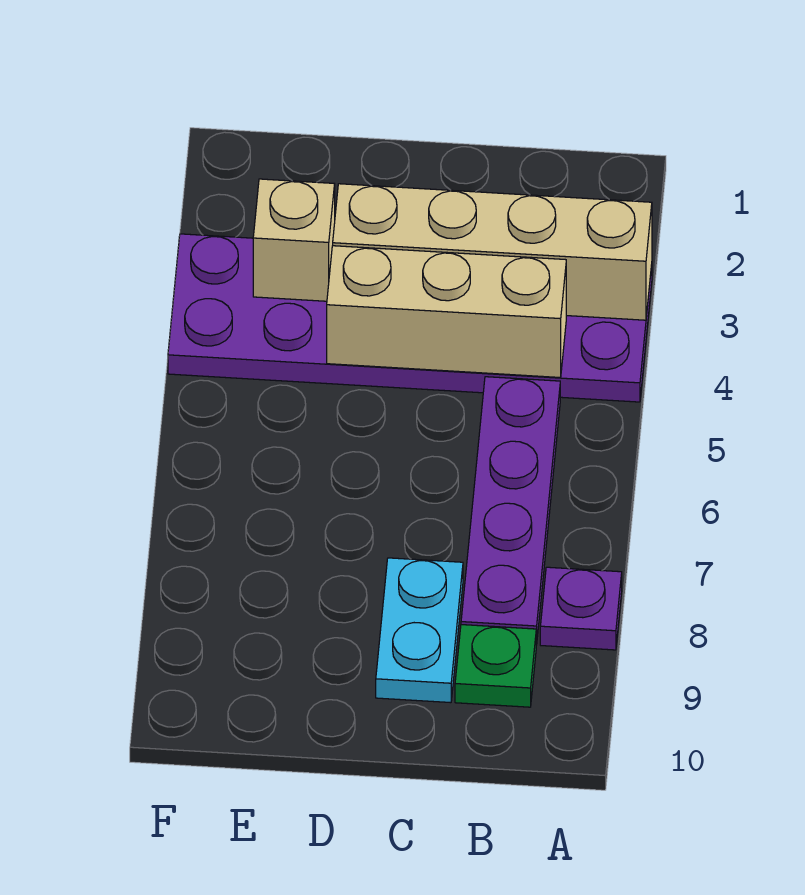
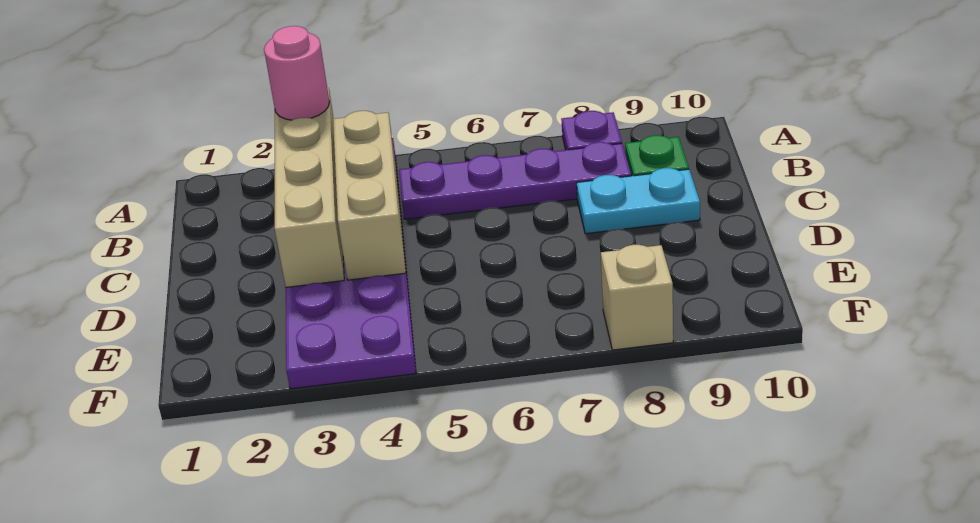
none -> pink round brick A3 level 3
tan brick E3 level 2 -> tan brick F8 level 1

